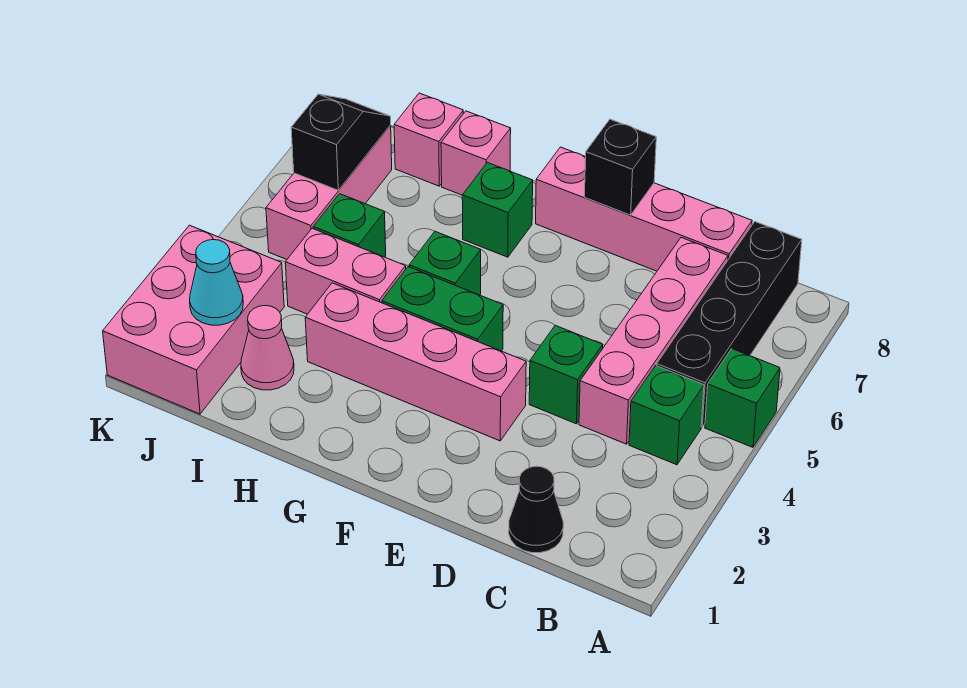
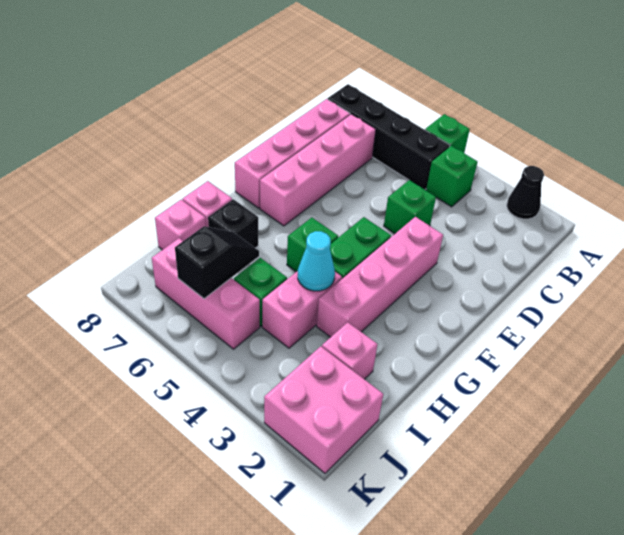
black cone C1 level 1 -> black cone A2 level 1
pink brick C4:C7 level 1 -> pink brick C7:F7 level 1
black brick E8 level 2 -> black brick H7 level 1
green brick G7 level 1 -> none
pink cone I2 level 1 -> pink brick I2 level 1
pink brick J1:K3 level 1 -> pink brick J1:K2 level 1
cyan cone J2 level 2 -> cyan cone H4 level 2
black slope J6:J7 level 2 top 6 -> black slope I6:J6 level 2 top J

